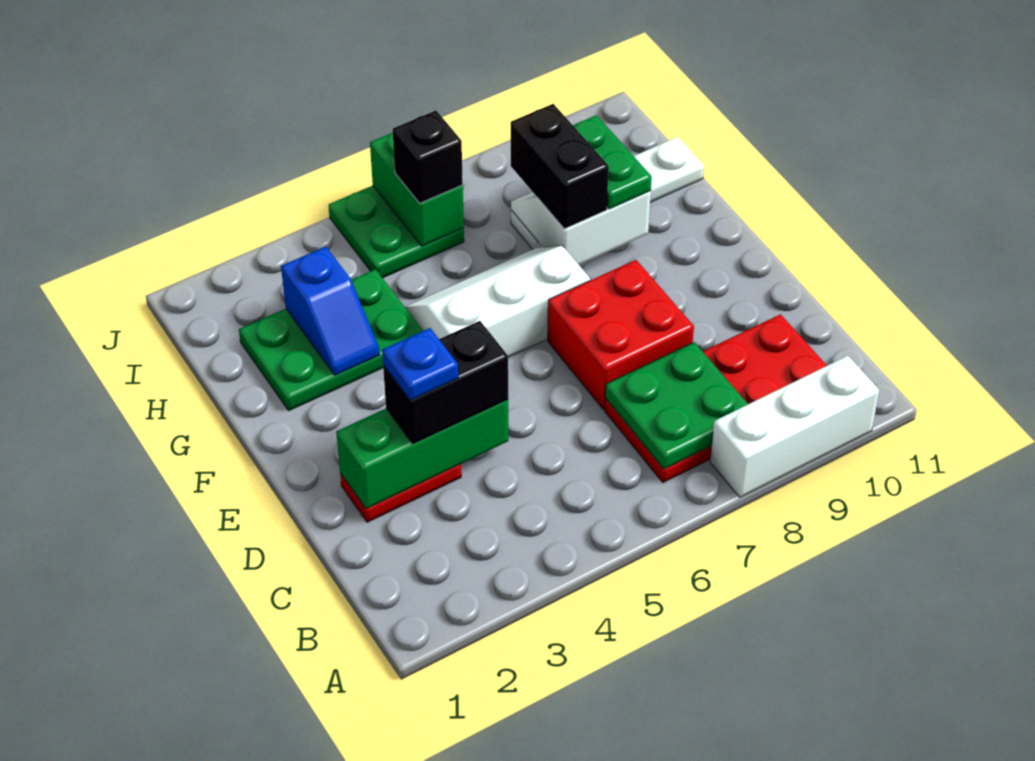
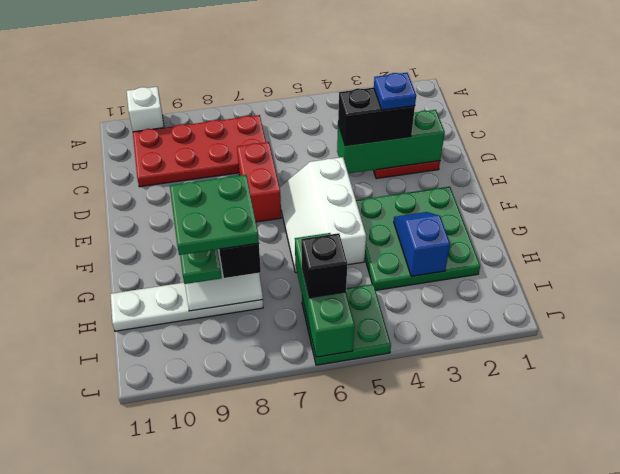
white brick A8:A10 level 1 -> white brick A10 level 1
green plate B7:C8 level 2 -> green plate G8:H9 level 4
red brick D7:E8 level 1 -> red brick D7:E7 level 1
white slope F5:G7 level 1 top F -> white slope E5:G6 level 1 top 5
green plate G2:H4 level 1 -> green plate F2:H4 level 1
green brick I6:J6 level 2 -> green brick H6:J6 level 2

